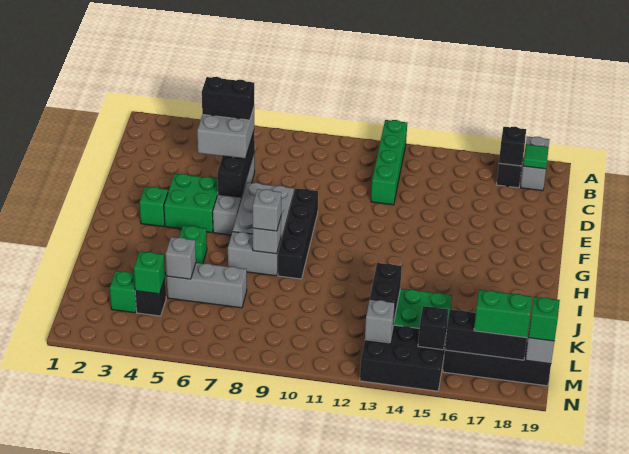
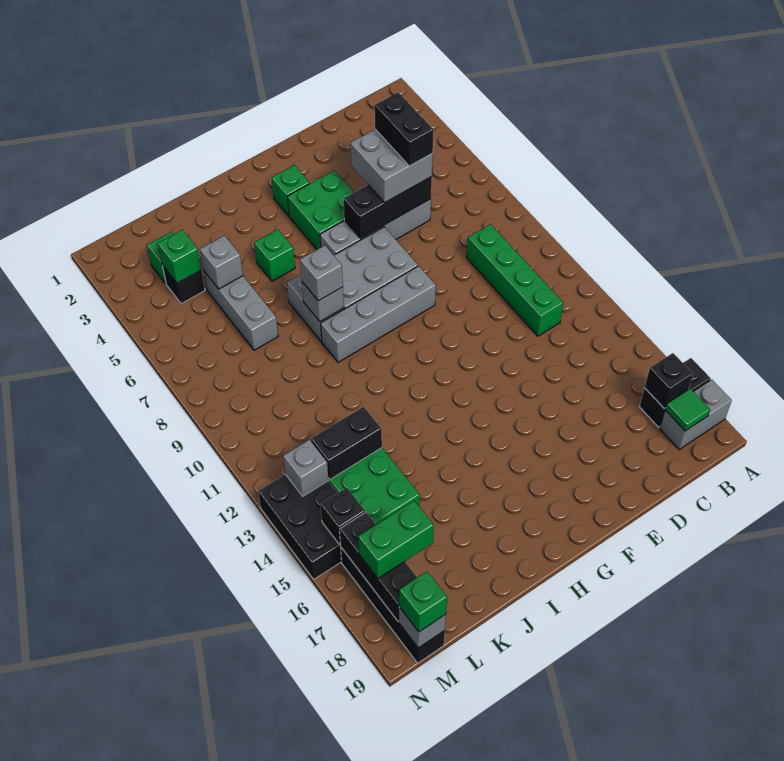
green brick A12:D12 level 1 -> green brick C9:C12 level 1
black brick F9:I9 level 1 -> grey brick F9:I9 level 1
green brick M17:M18 level 3 -> green brick L17:M17 level 3

